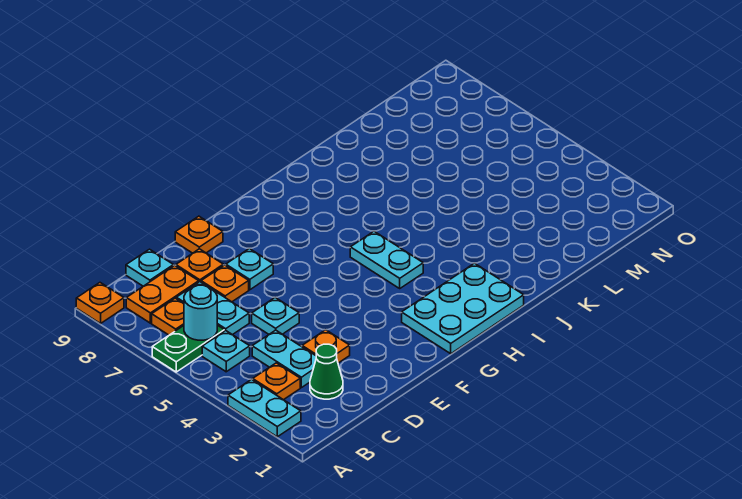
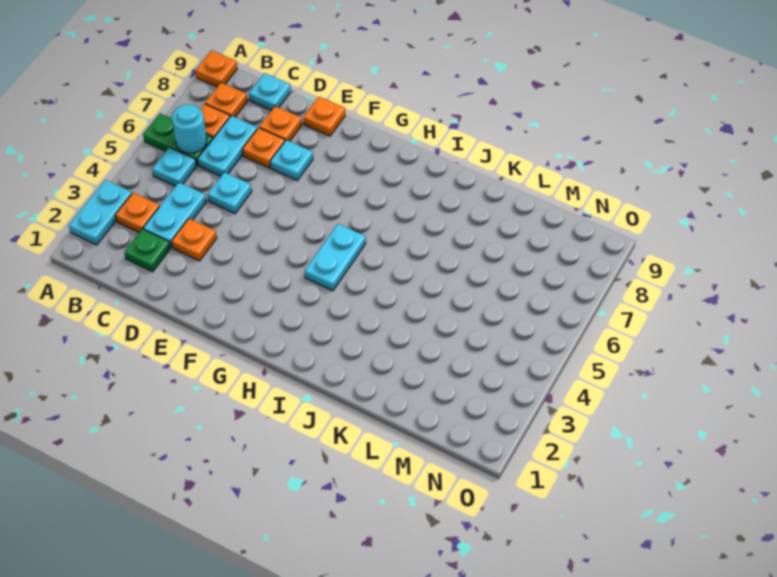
orange plate B8:C8 level 1 -> orange plate B8 level 1
green cone C2 level 1 -> green plate C2 level 1
cyan plate G1:I2 level 1 -> none

